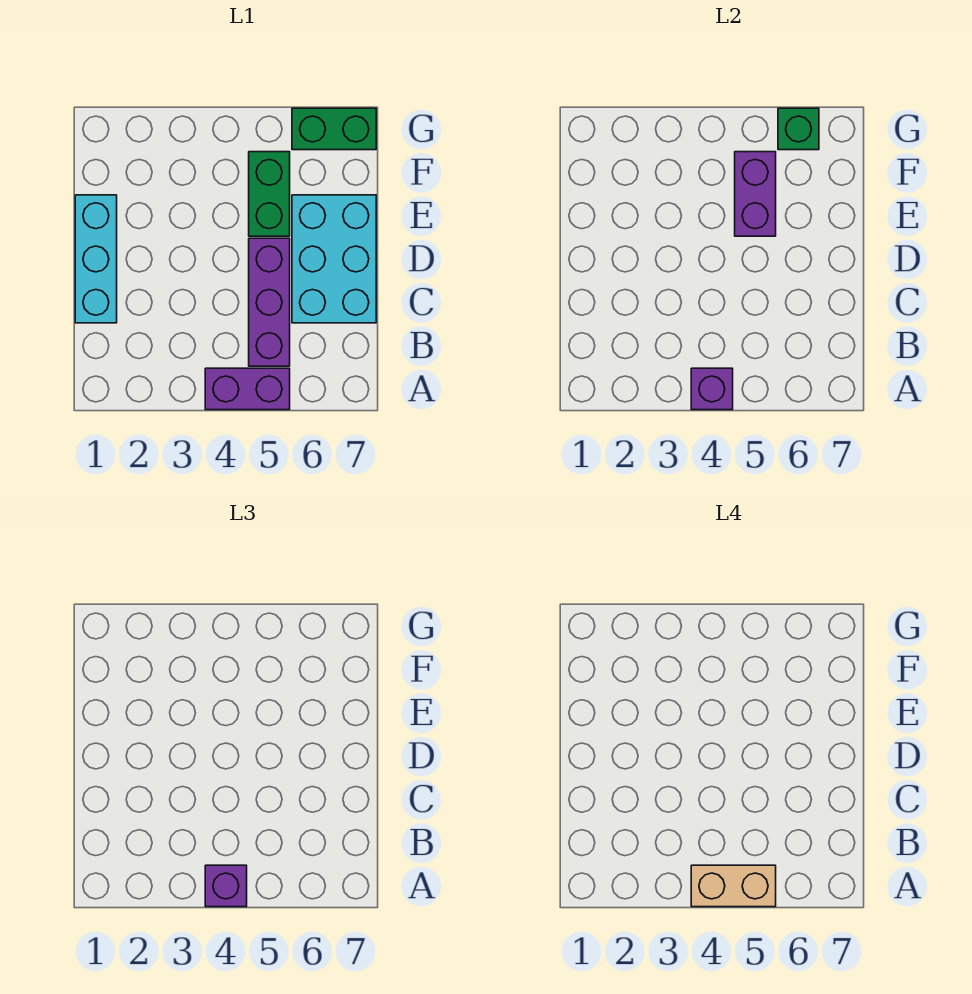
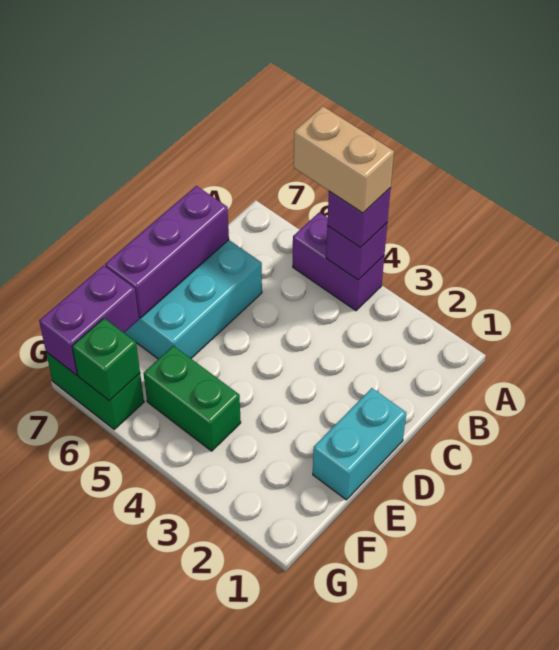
purple brick B5:D5 level 1 -> purple brick C7:E7 level 2
cyan brick C1:E1 level 1 -> cyan brick D1:E1 level 1
green brick E5:F5 level 1 -> green brick F4:F5 level 1
purple brick E5:F5 level 2 -> purple brick F7:G7 level 2

